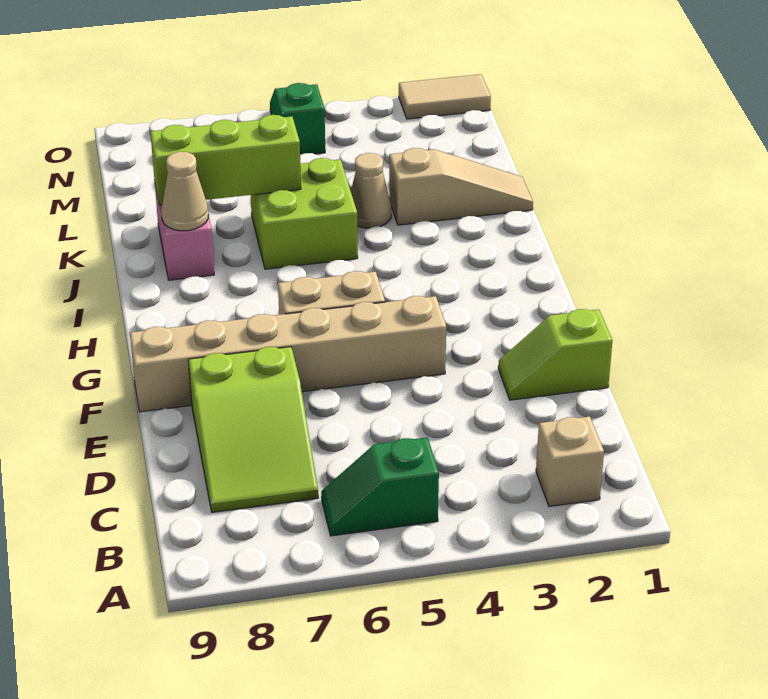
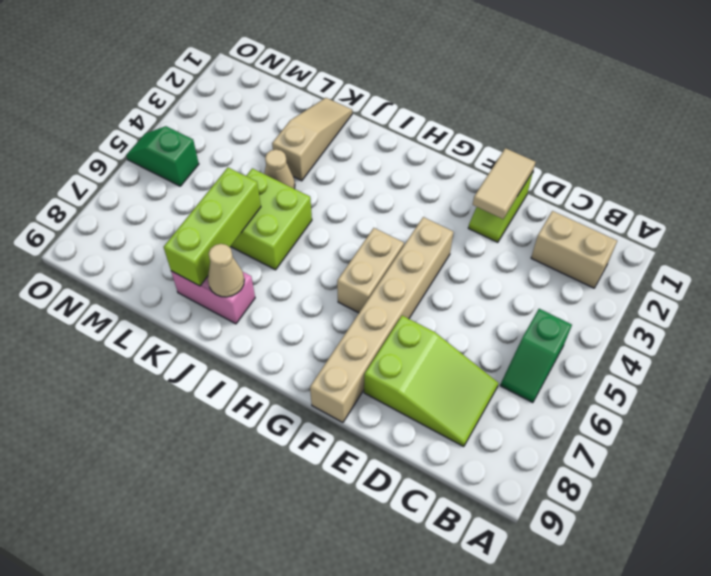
tan brick B2 level 1 -> tan brick B2:C2 level 1
tan tile O1:O2 level 1 -> tan tile E1:E2 level 2

